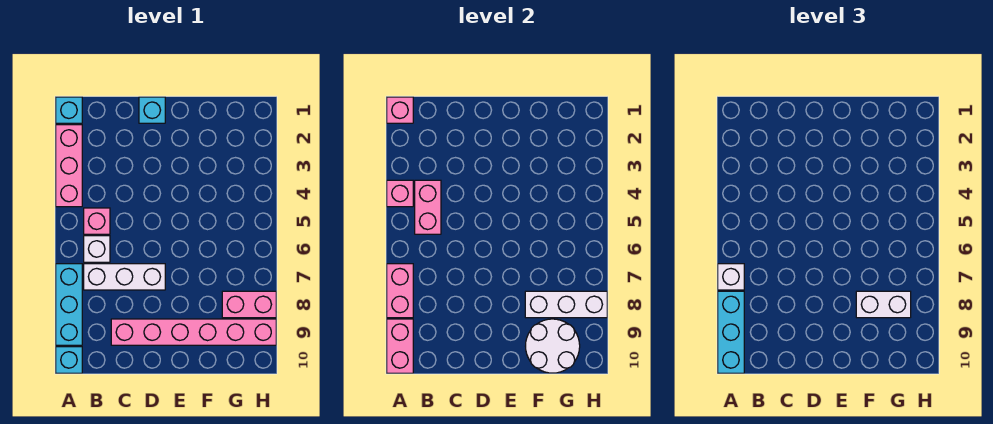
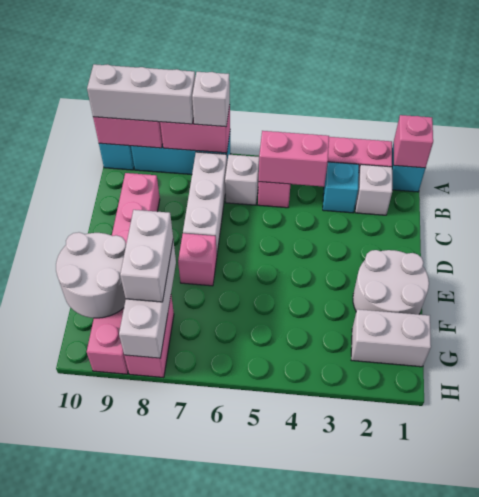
pink brick A4 level 2 -> pink brick E7 level 1
cyan brick A8:A10 level 3 -> white brick A8:A10 level 3
none -> white brick B2 level 1
cyan brick D1 level 1 -> cyan brick B3 level 1
none -> white round brick E1:F2 level 1
none -> white brick G1:G2 level 1

